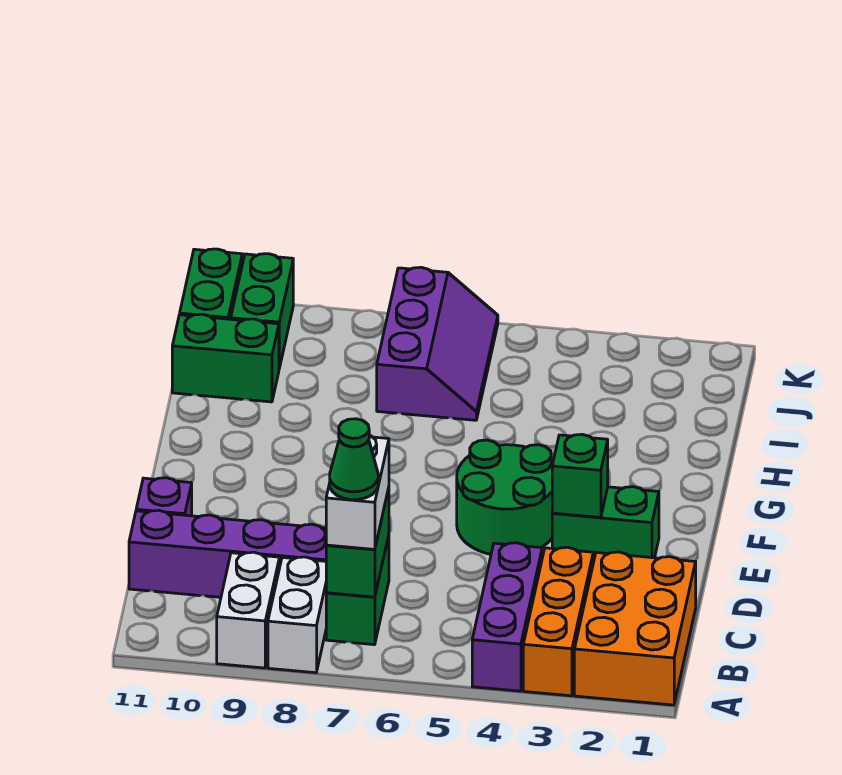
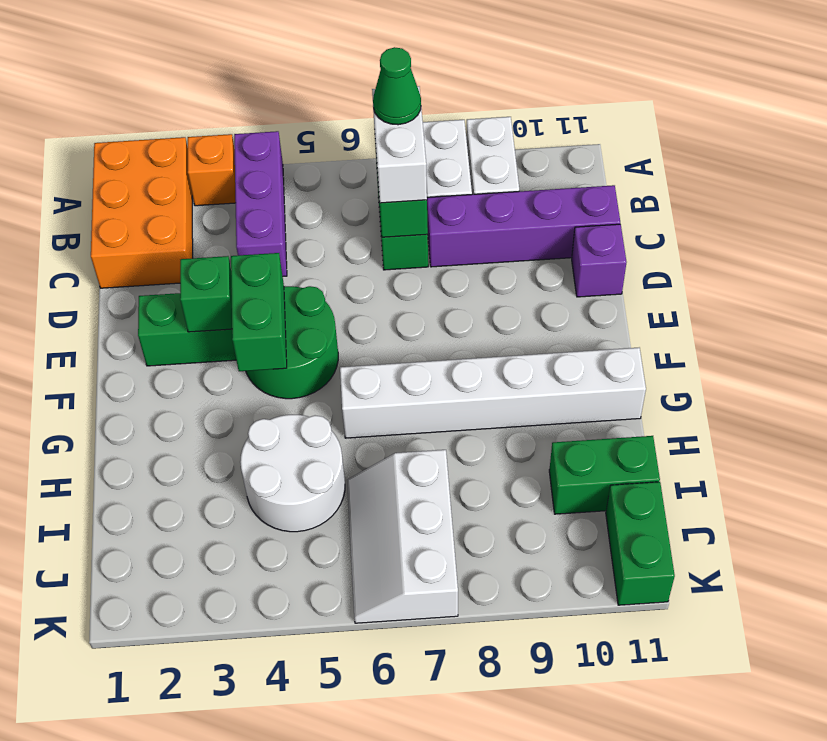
orange brick A3:C3 level 1 -> orange brick A3 level 1
none -> white brick G6:G11 level 1
none -> white round brick H4:I5 level 1
purple slope I6:K7 level 1 top 7 -> white slope I6:K7 level 1 top 7
green brick J10:K10 level 1 -> green brick E4:F4 level 2

